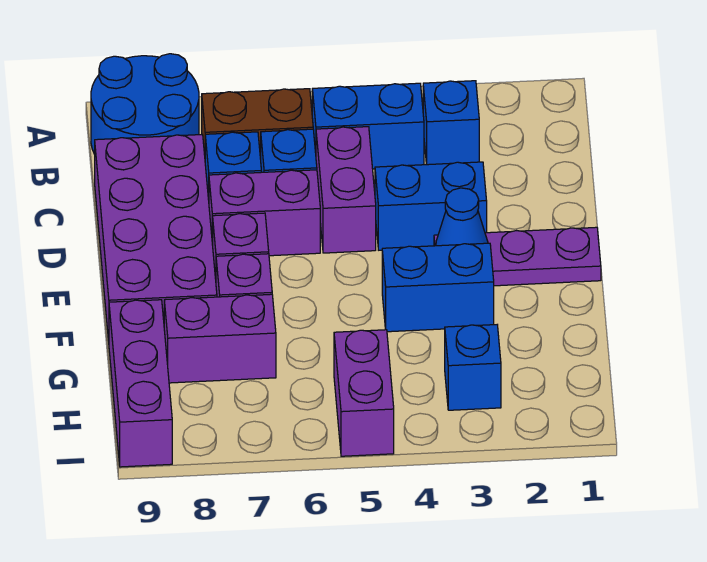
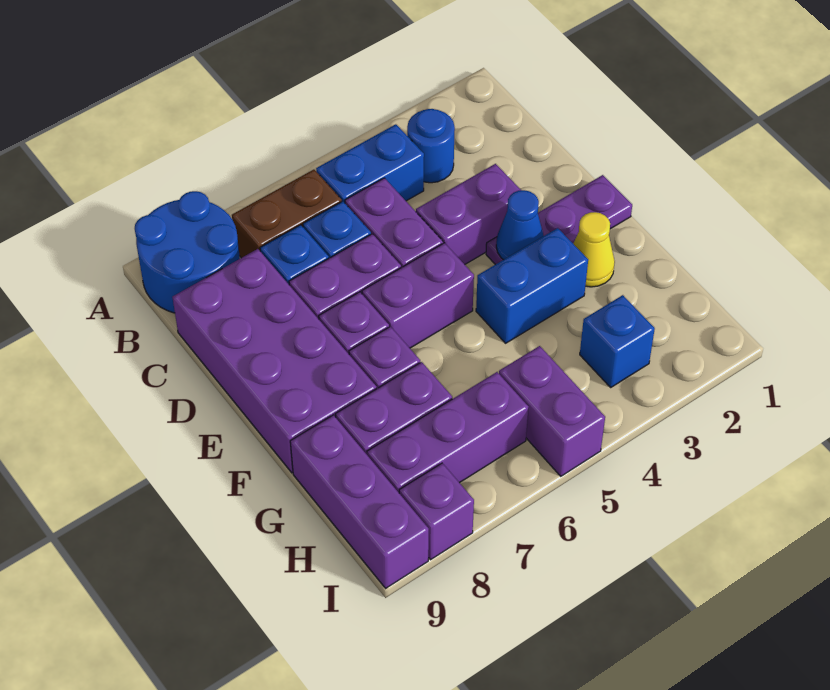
blue brick B3 level 1 -> blue round brick B3 level 1
blue brick D3:D4 level 1 -> purple brick D3:D4 level 1
none -> purple brick E5:E6 level 1
none -> yellow cone F2 level 1
none -> purple brick H6:H8 level 1
none -> purple brick I8 level 1

